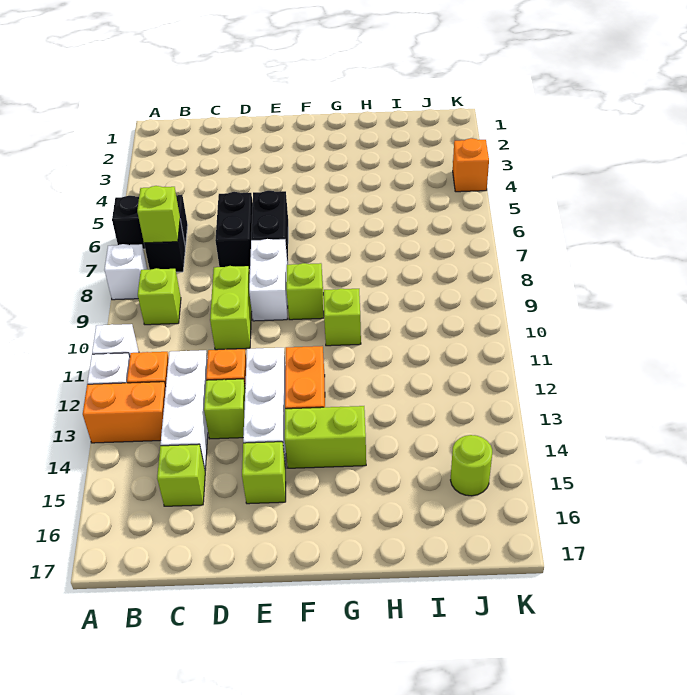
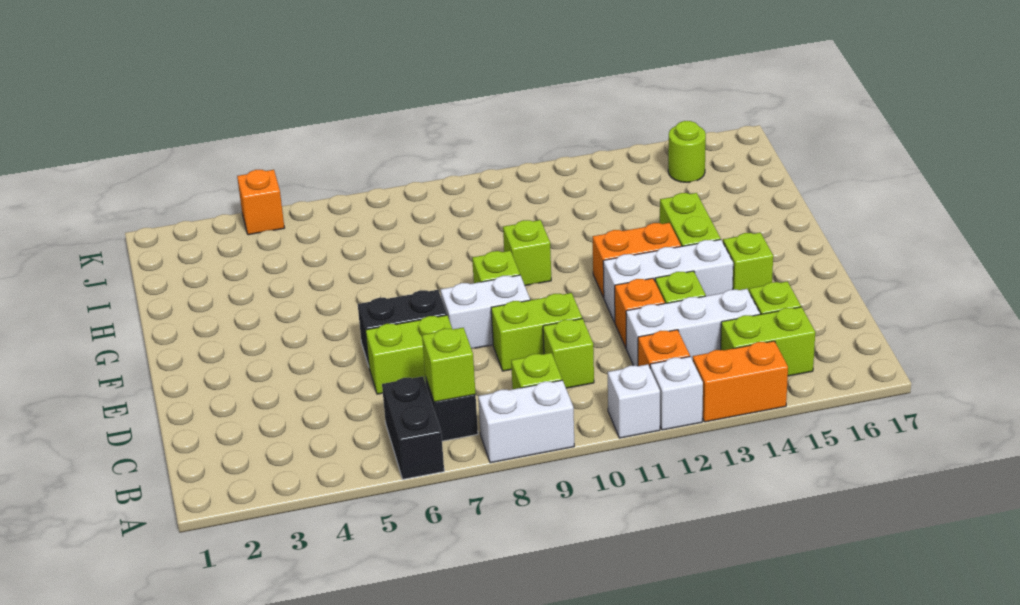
white brick A8 level 1 -> white brick A8:A9 level 1
orange brick A13:B13 level 1 -> orange brick A13:A14 level 1
none -> lime brick B14:B15 level 1
none -> lime brick C10 level 1
black brick D6:D7 level 1 -> lime brick D6:D7 level 1

